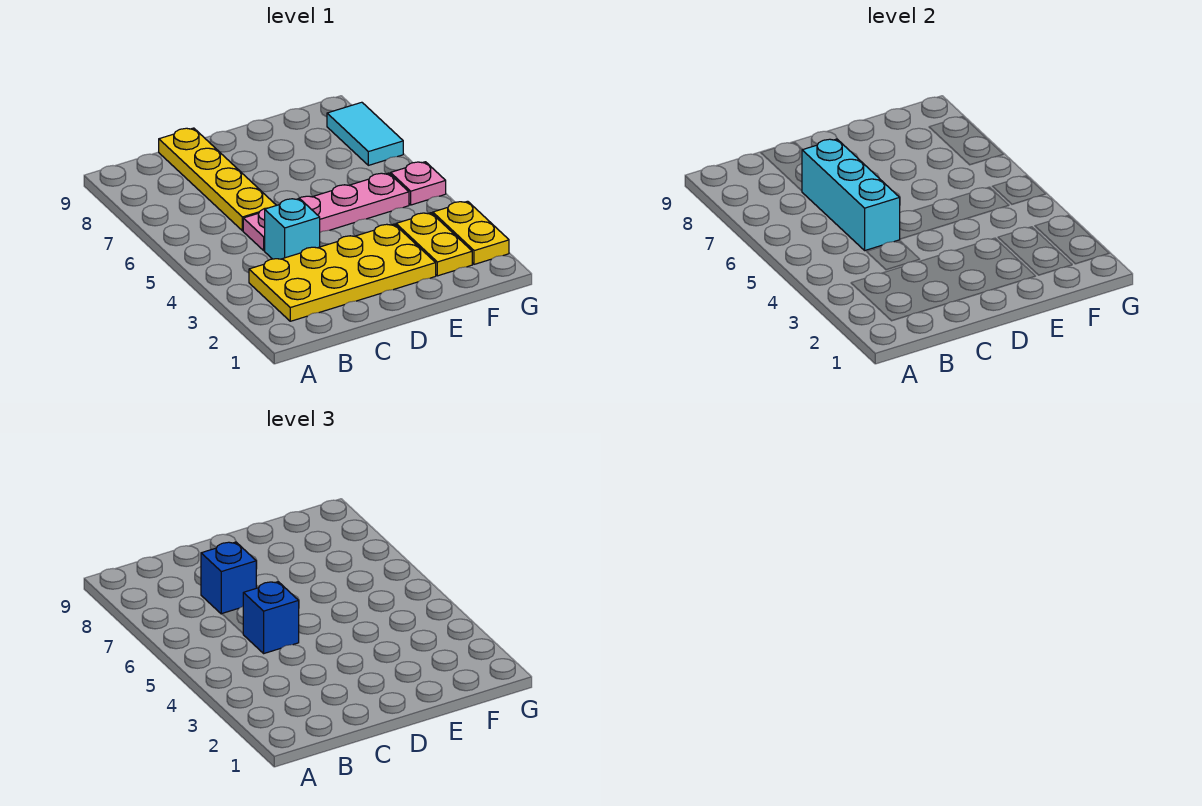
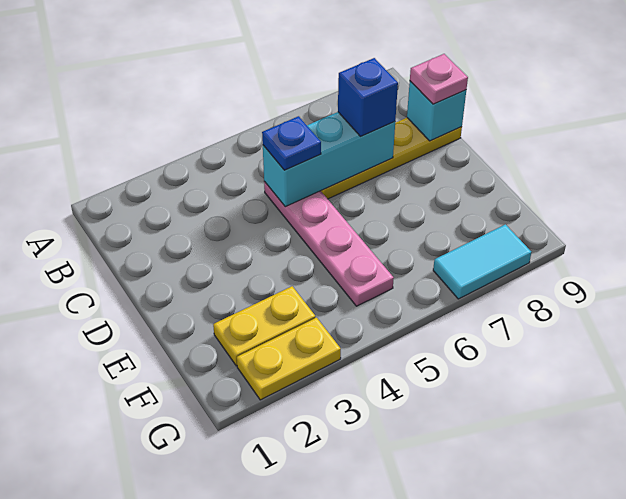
yellow plate B2:E3 level 1 -> none
cyan brick C4 level 1 -> cyan brick C9 level 2
blue brick C5 level 3 -> blue plate C5 level 3
pink plate G5 level 1 -> pink plate C9 level 3

